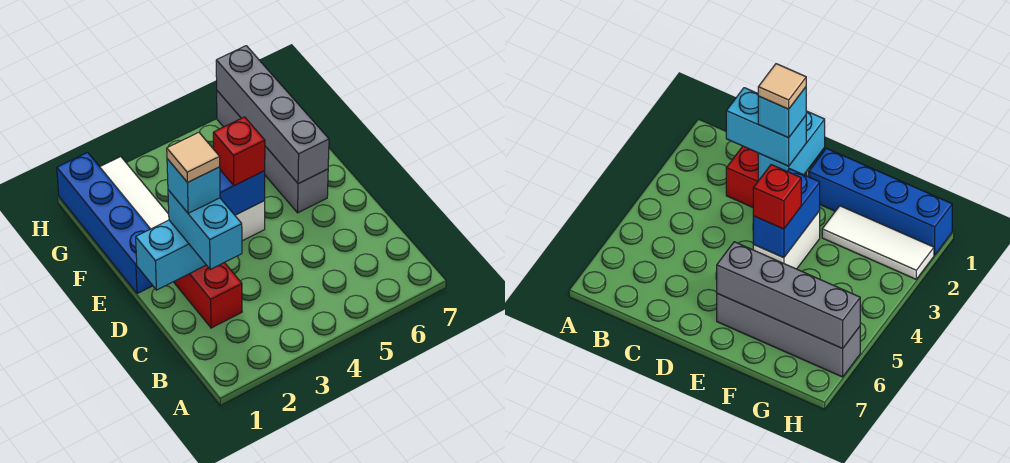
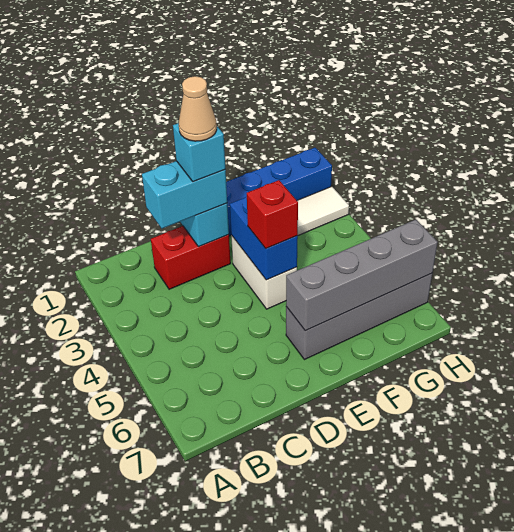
tan tile D2 level 5 -> tan cone D2 level 5

